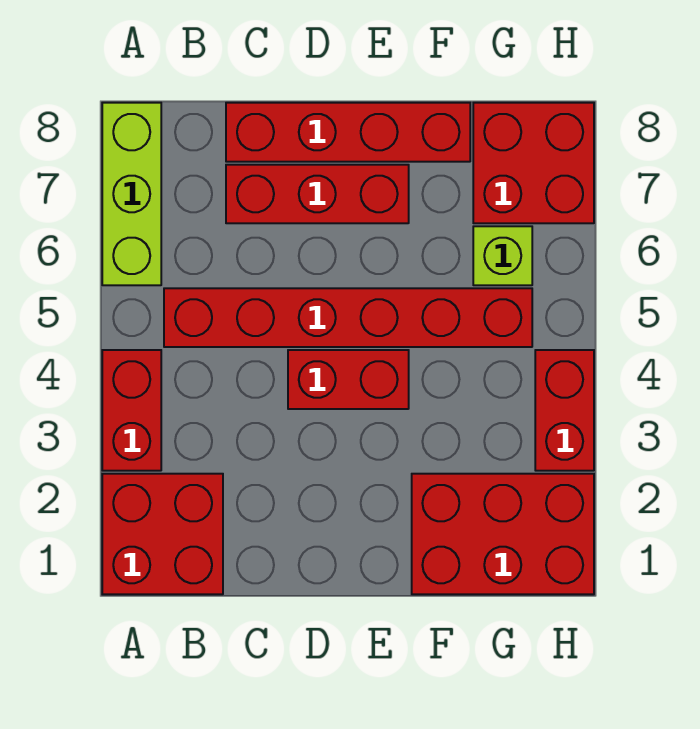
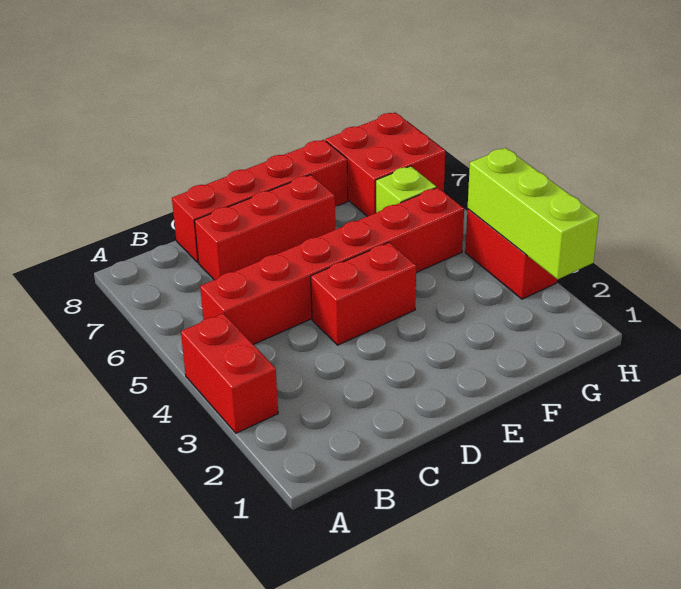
red brick A1:B2 level 1 -> none
lime brick A6:A8 level 1 -> lime brick H2:H4 level 2
red brick F1:H2 level 1 -> none

